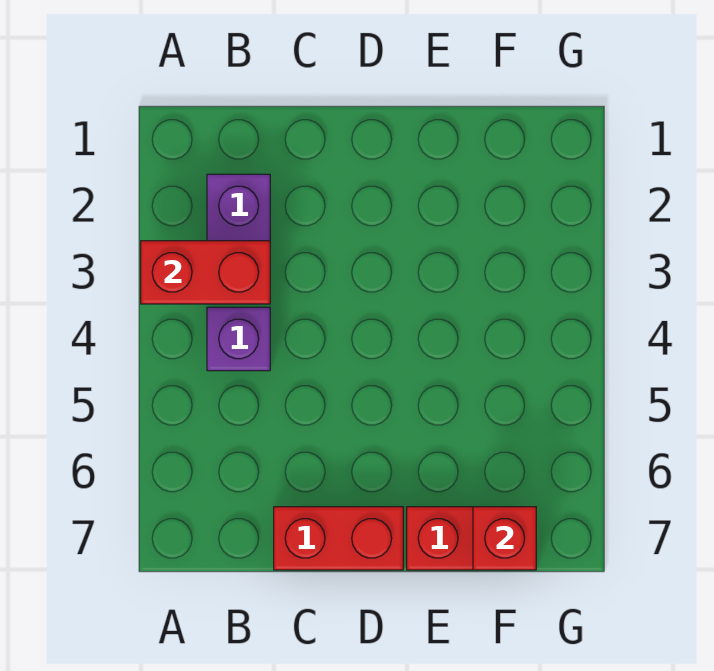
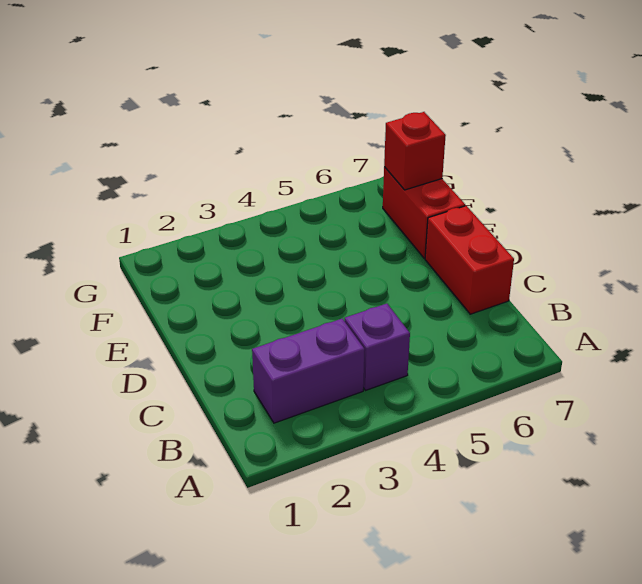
red brick A3:B3 level 2 -> none

